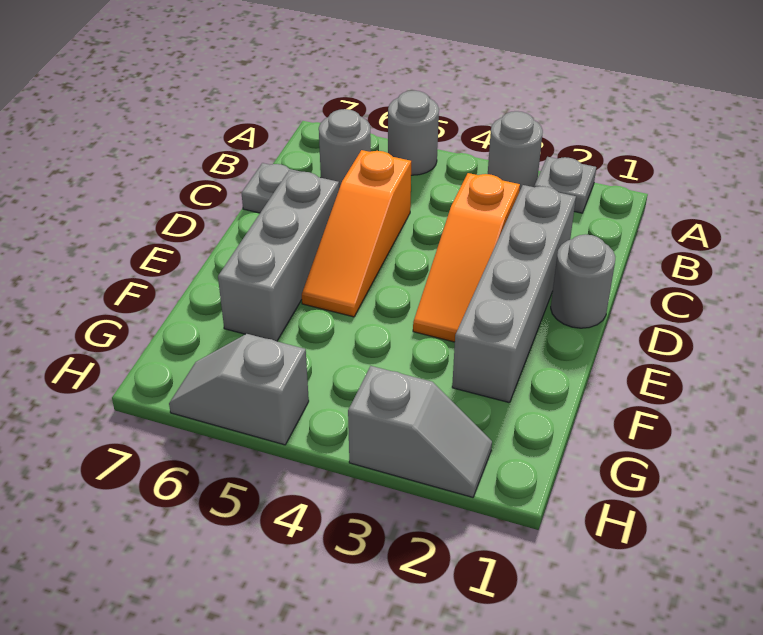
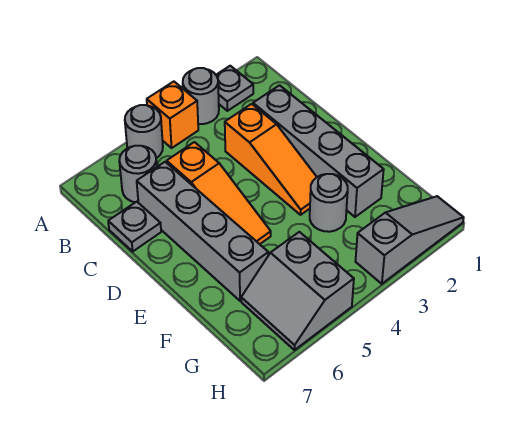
none -> orange brick A4 level 1
grey round brick D1 level 1 -> grey round brick F3 level 1
grey brick D6:F6 level 1 -> grey brick C6:F6 level 1
grey slope H2:H3 level 1 top 3 -> grey slope H1:H3 level 1 top 3
grey slope H5:H6 level 1 top 5 -> grey slope G5:H6 level 1 top 5

